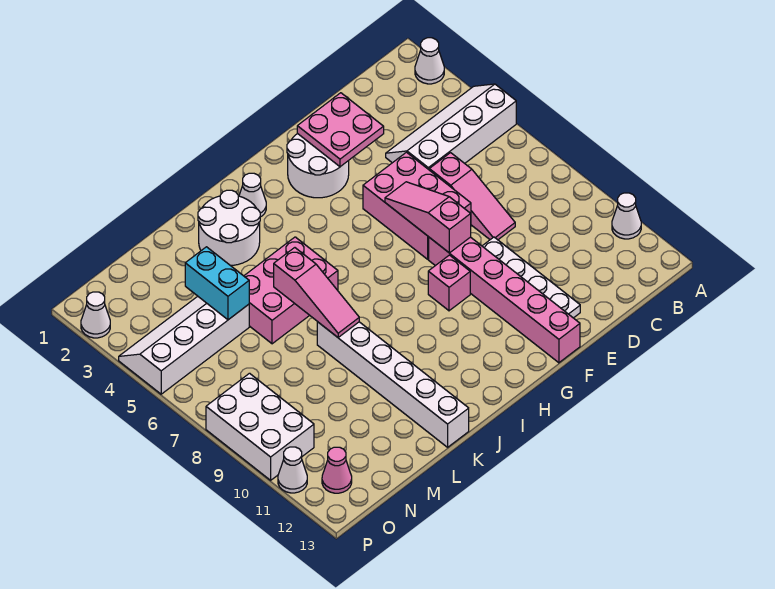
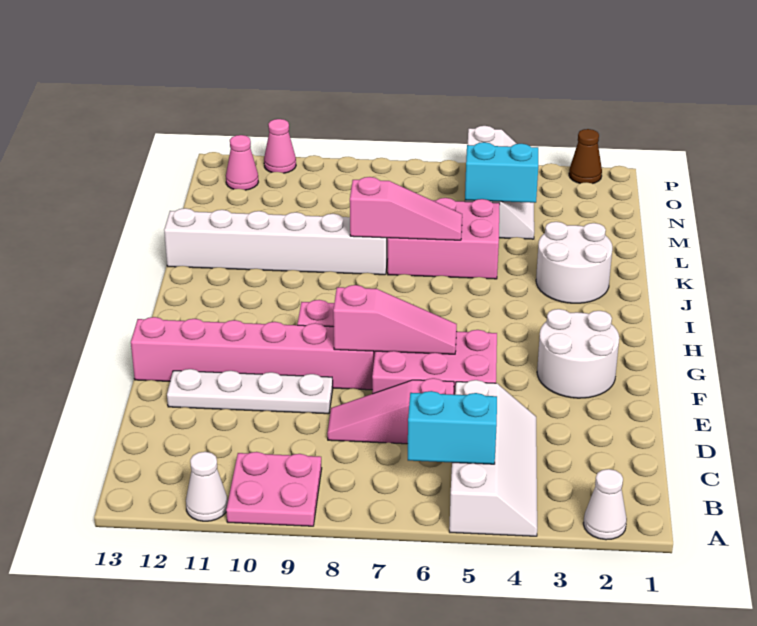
none -> cyan brick B5:B6 level 2
pink plate E2:F3 level 2 -> pink plate A9:B10 level 1
white cone I2 level 1 -> none
pink brick J5:L6 level 1 -> pink brick K5:L7 level 1
pink slope K6:K8 level 2 top 6 -> pink slope K6:K8 level 2 top 8
white brick O8:P10 level 1 -> none
white cone P2 level 1 -> brown cone P2 level 1
white cone P11 level 1 -> pink cone P11 level 1

